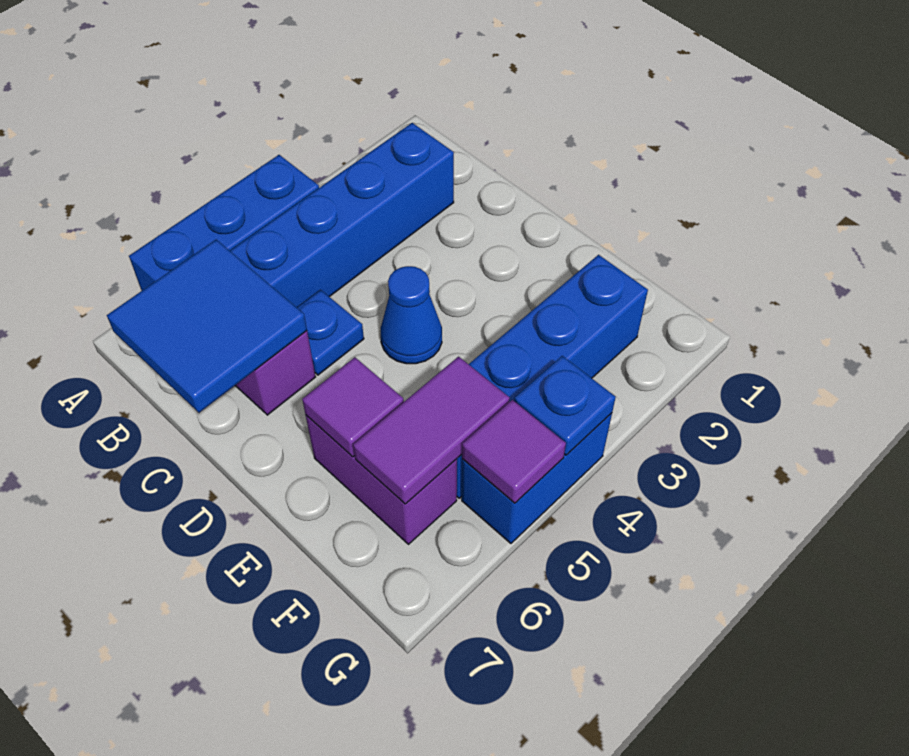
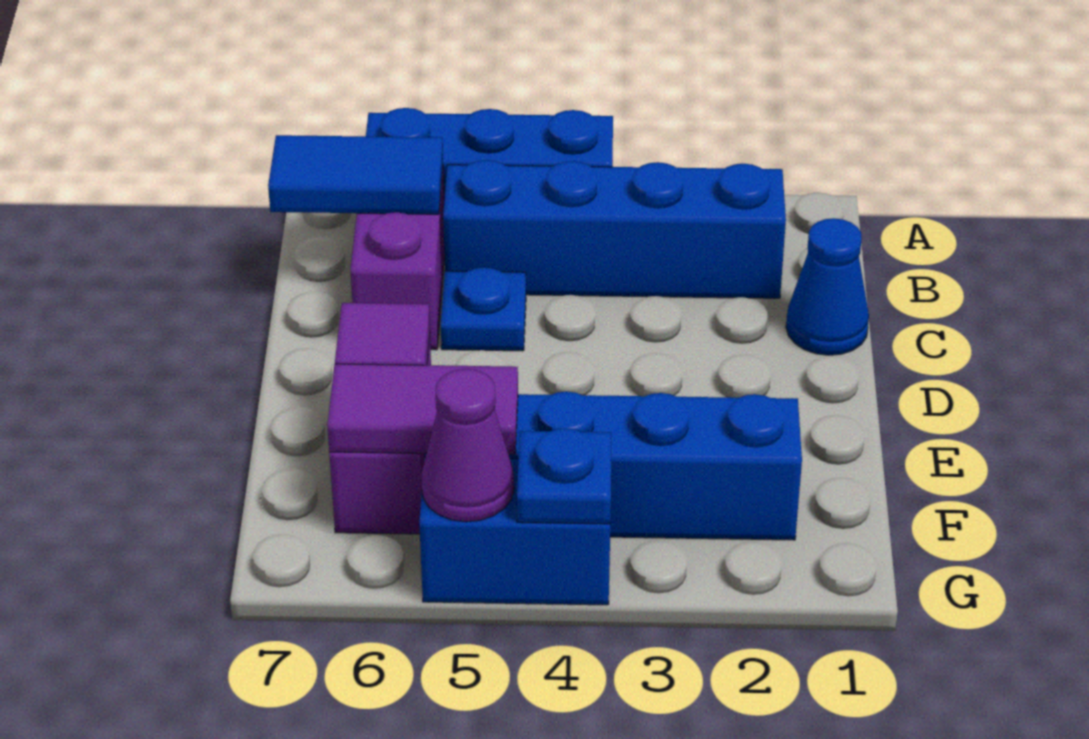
blue tile B6:C7 level 2 -> blue tile B6:B7 level 2
blue cone D4 level 1 -> blue cone C1 level 1
purple tile G5 level 2 -> purple cone G5 level 2

